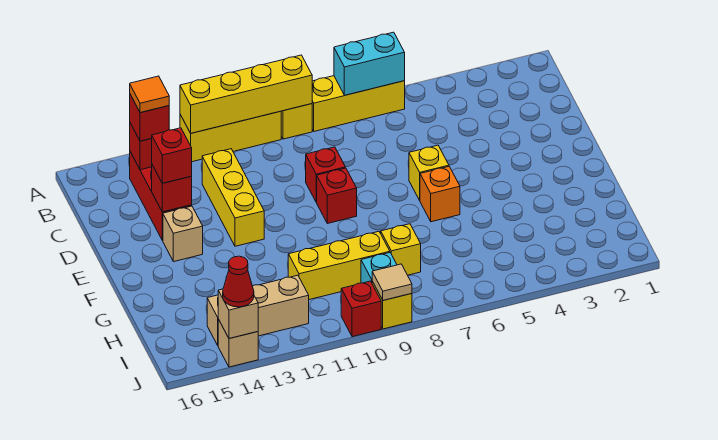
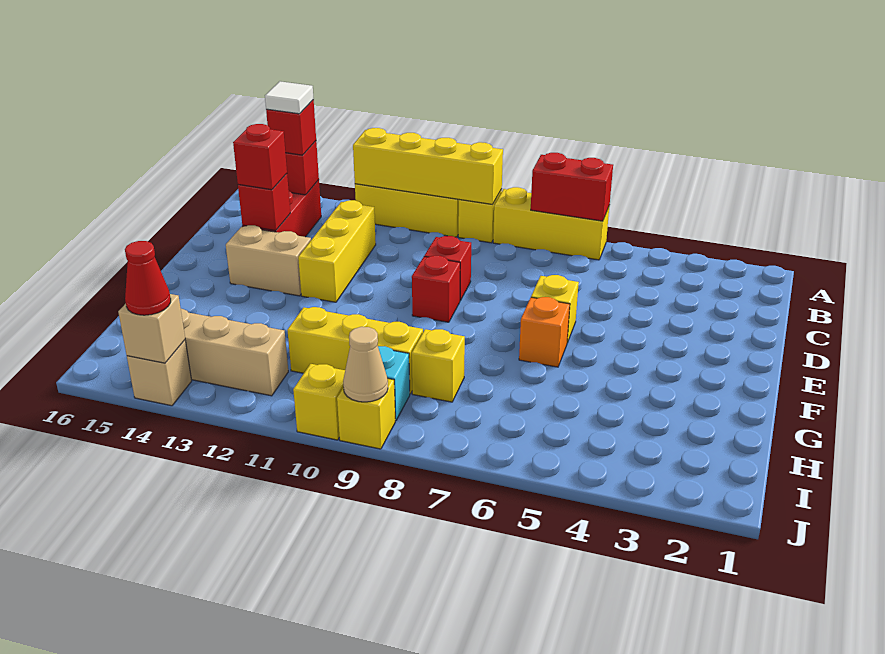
cyan brick A6:A7 level 2 -> red brick A6:A7 level 2
orange tile B14 level 4 -> white tile B14 level 4
tan brick E14 level 1 -> tan brick E13:E14 level 1
tan tile J9 level 2 -> tan cone J9 level 2
red brick J10 level 1 -> yellow brick J10 level 1

